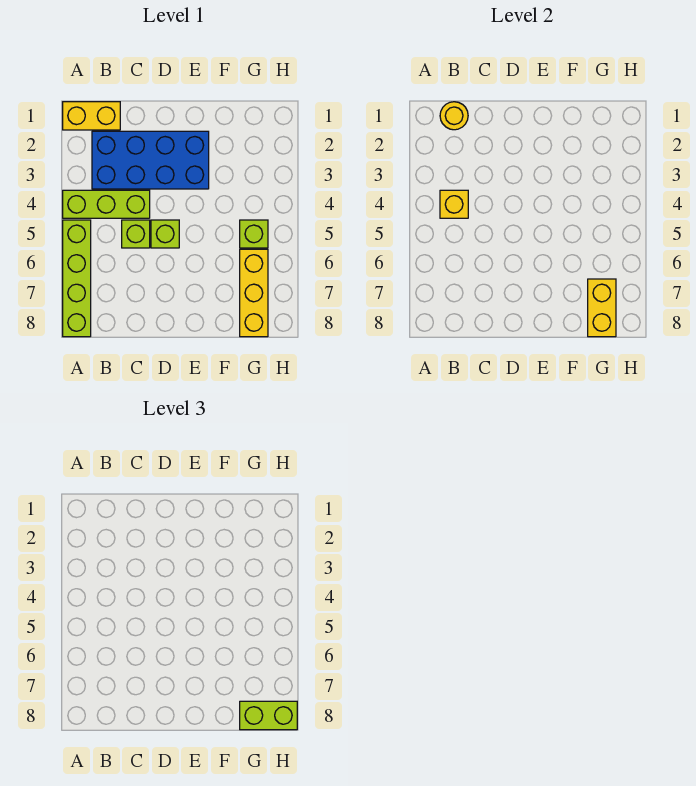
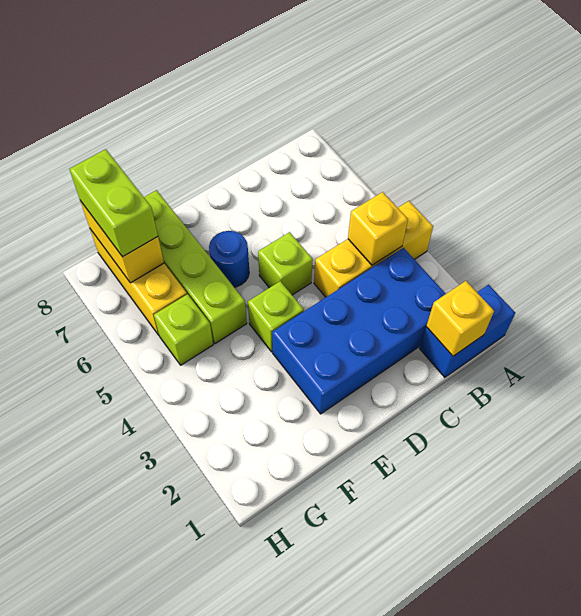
yellow brick A1:B1 level 1 -> blue brick A1:B1 level 1
lime brick A4:C4 level 1 -> yellow brick A4:C4 level 1
lime brick A5:A8 level 1 -> lime brick F5:F8 level 1
yellow round brick B1 level 2 -> yellow brick B1 level 2
lime brick C5 level 1 -> lime brick E4 level 1
none -> blue round brick E6 level 1
lime brick G8:H8 level 3 -> lime brick G7:G8 level 3

